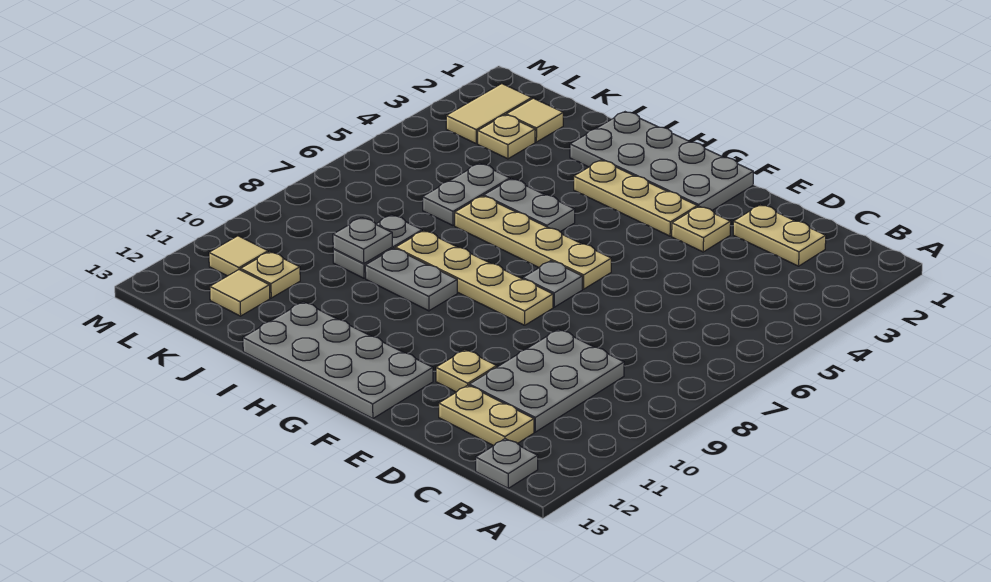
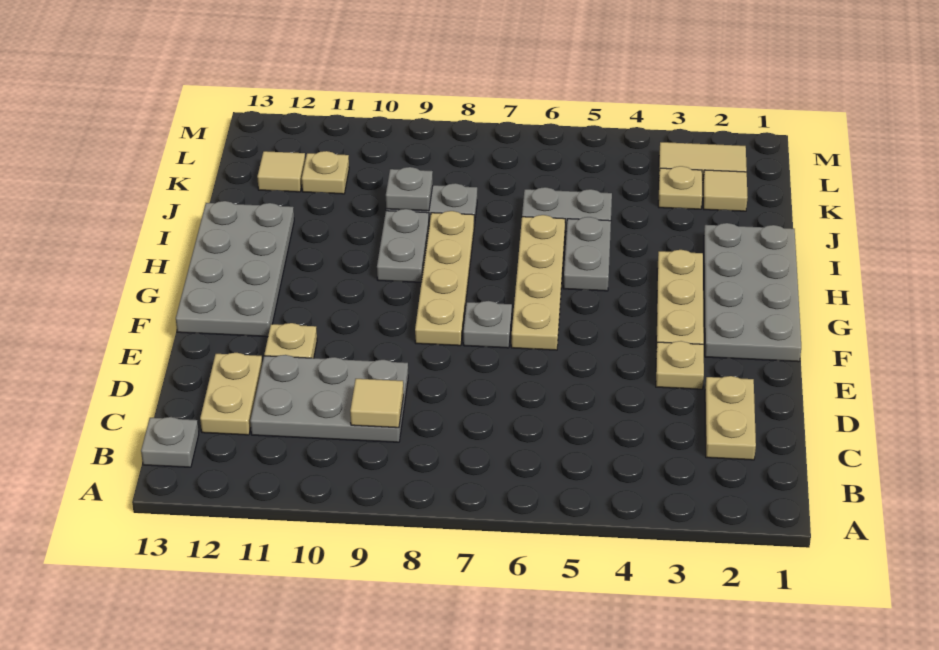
tan tile L11 level 1 -> tan tile C9 level 2

